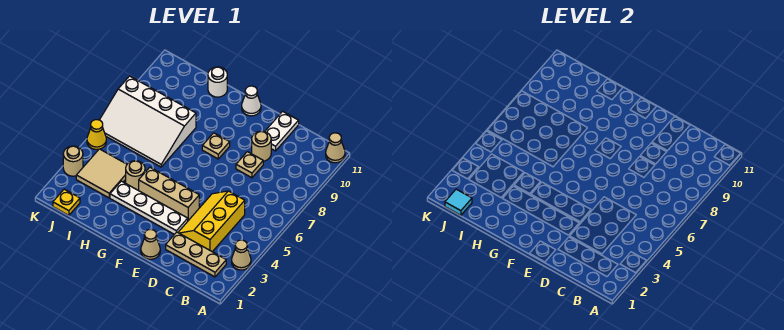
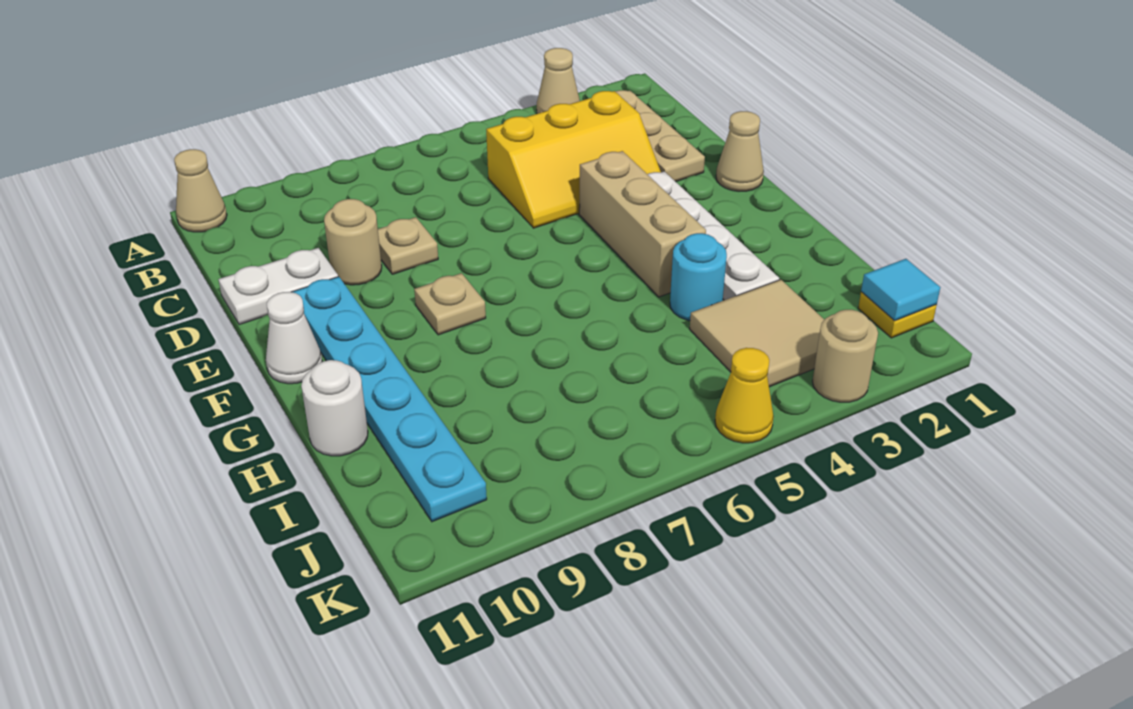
none -> cyan plate E10:J10 level 1
tan round brick H4 level 1 -> cyan round brick H4 level 1
white slope H6:K8 level 1 top 8 -> none

